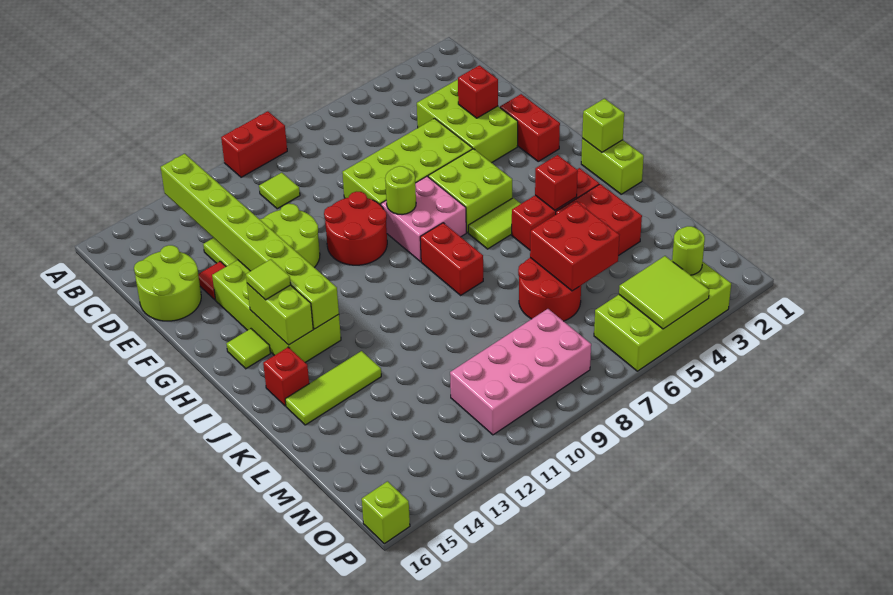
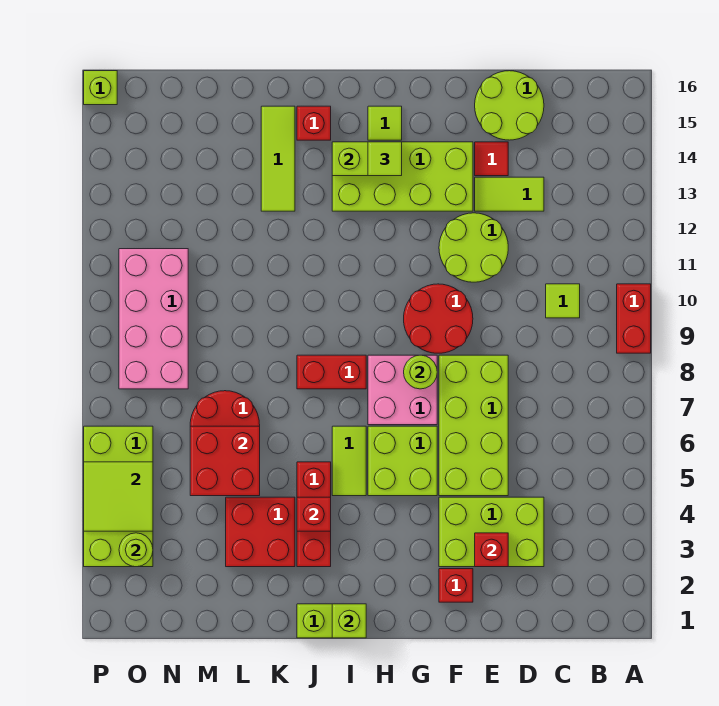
lime brick B13:I13 level 2 -> none
red brick F2:G2 level 1 -> red brick F2 level 1

